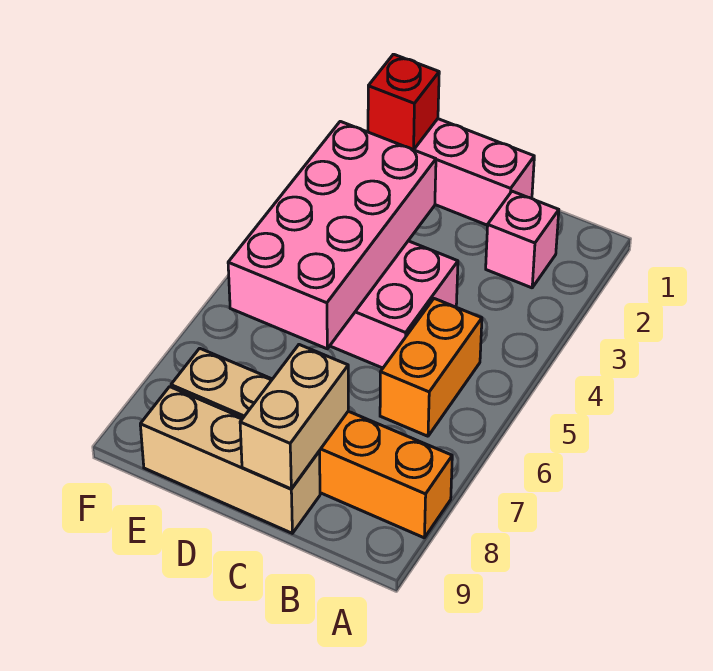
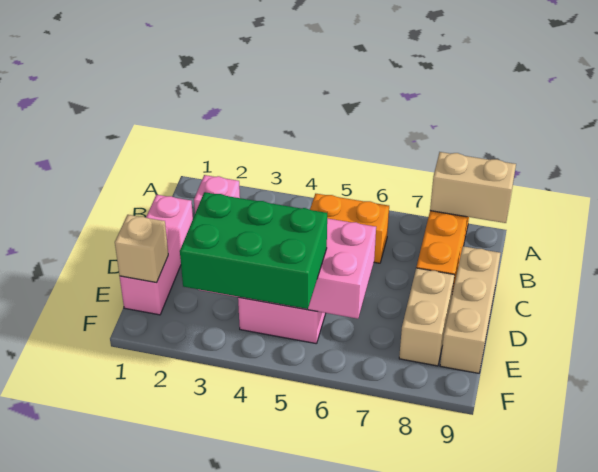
tan brick C8:C9 level 2 -> tan brick A8:A9 level 2
red brick E1 level 2 -> tan brick E1 level 2
none -> green brick E3:F5 level 3

